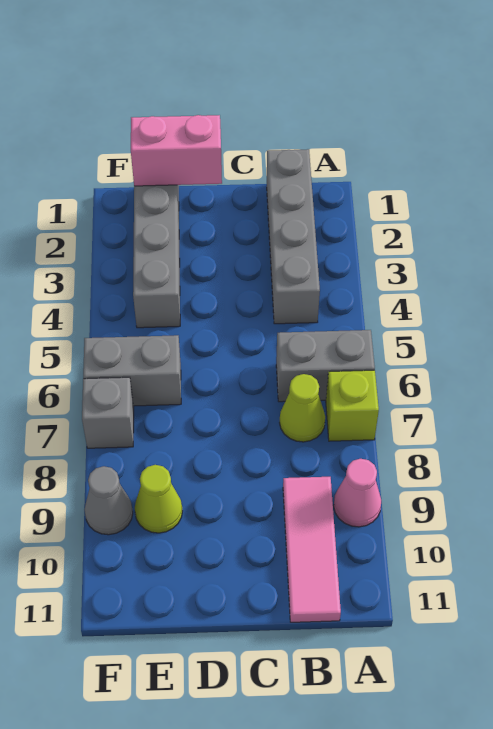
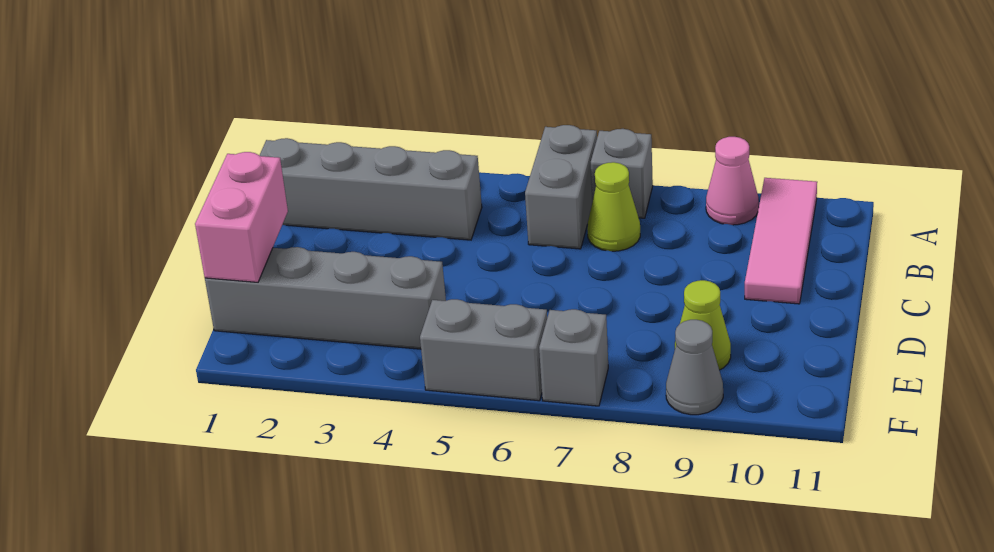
lime brick A7 level 1 -> grey brick A7 level 1
pink tile B9:B11 level 1 -> pink tile A10:C10 level 1
grey brick E6:F6 level 1 -> grey brick F5:F6 level 1

